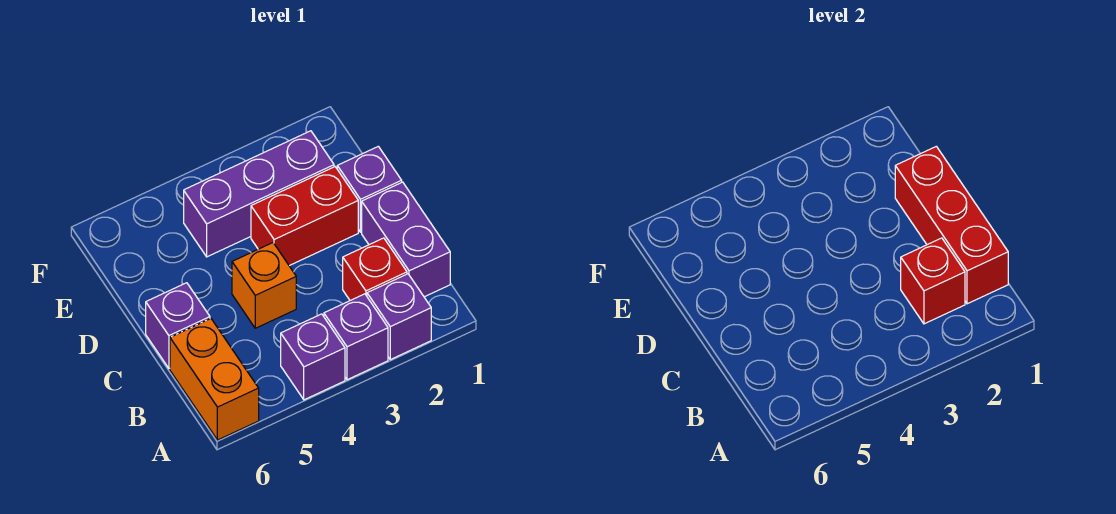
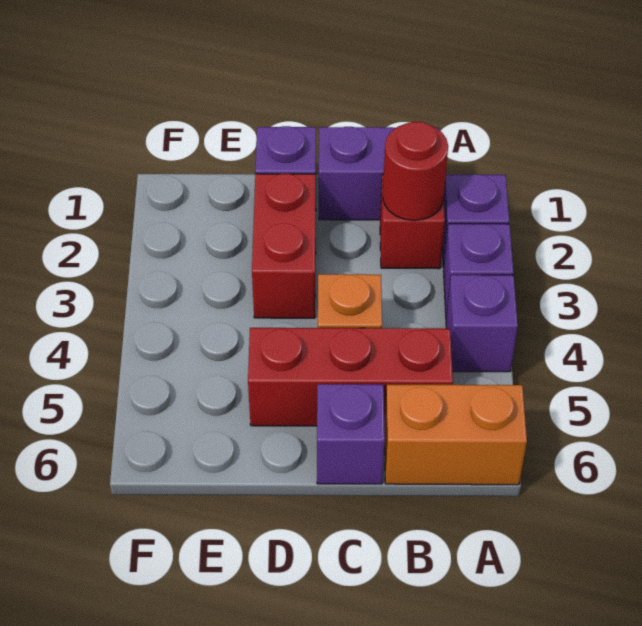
red brick B1:D1 level 2 -> red brick B5:D5 level 1
red brick B2 level 2 -> red round brick B2 level 2
purple brick E2:E4 level 1 -> none

